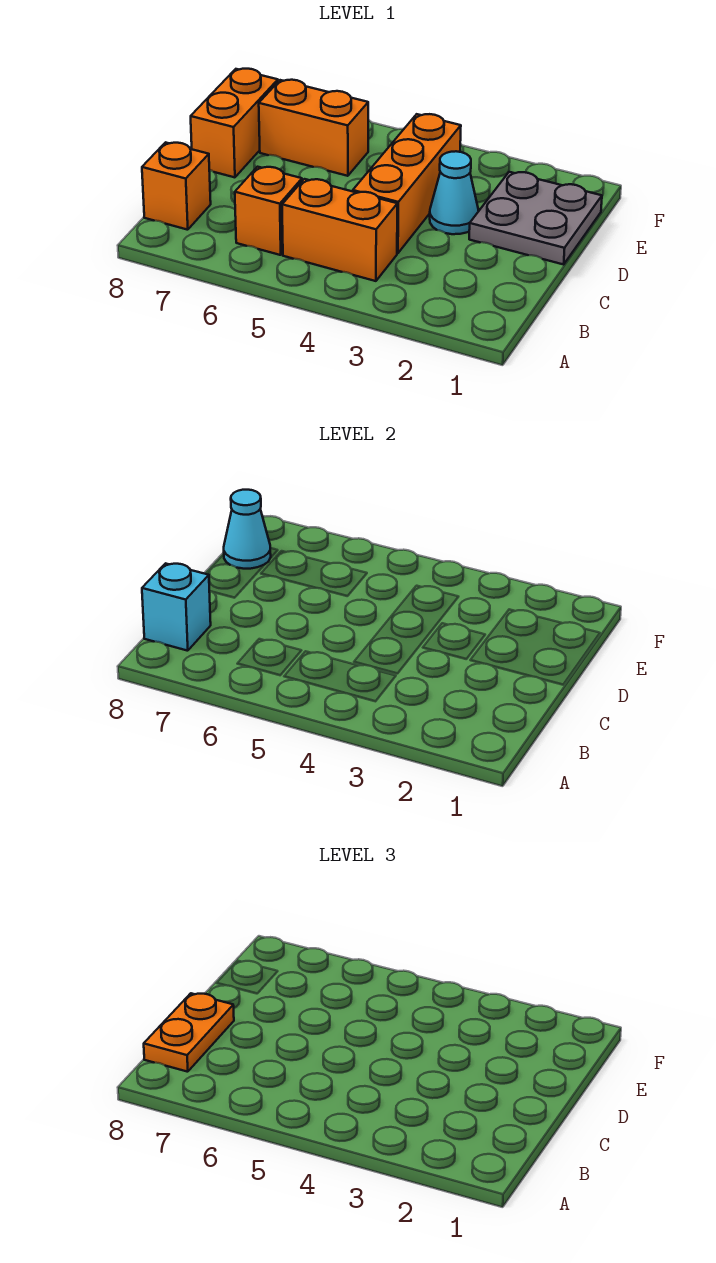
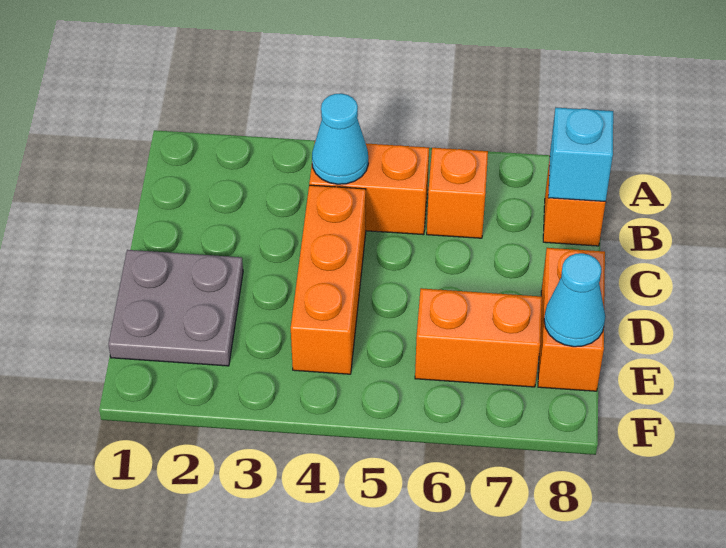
orange plate B8:C8 level 3 -> none
cyan cone D3 level 1 -> cyan cone B4 level 2

